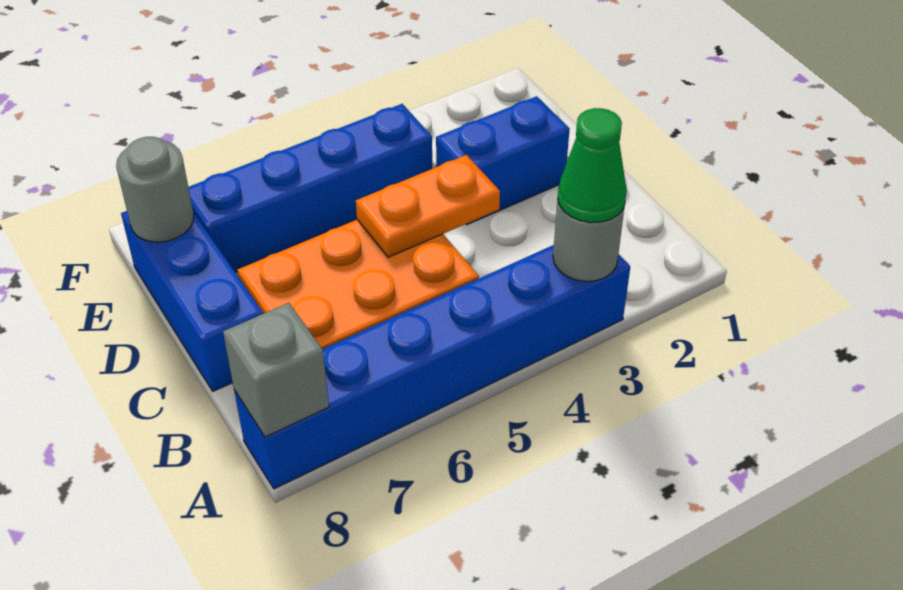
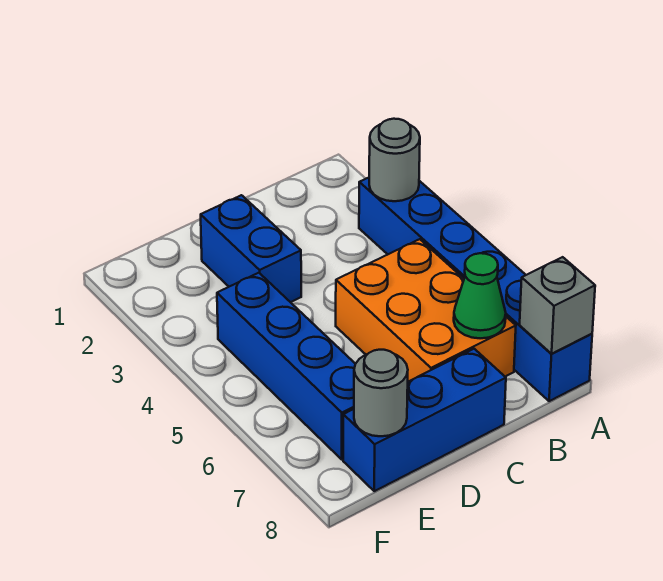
green cone A3 level 3 -> green cone B7 level 2
orange plate C4:C5 level 2 -> none

